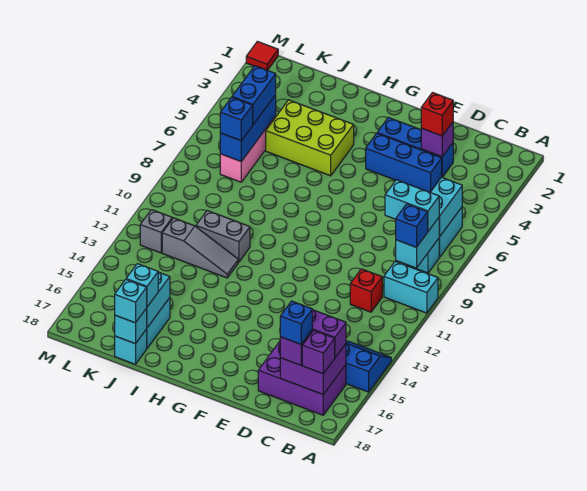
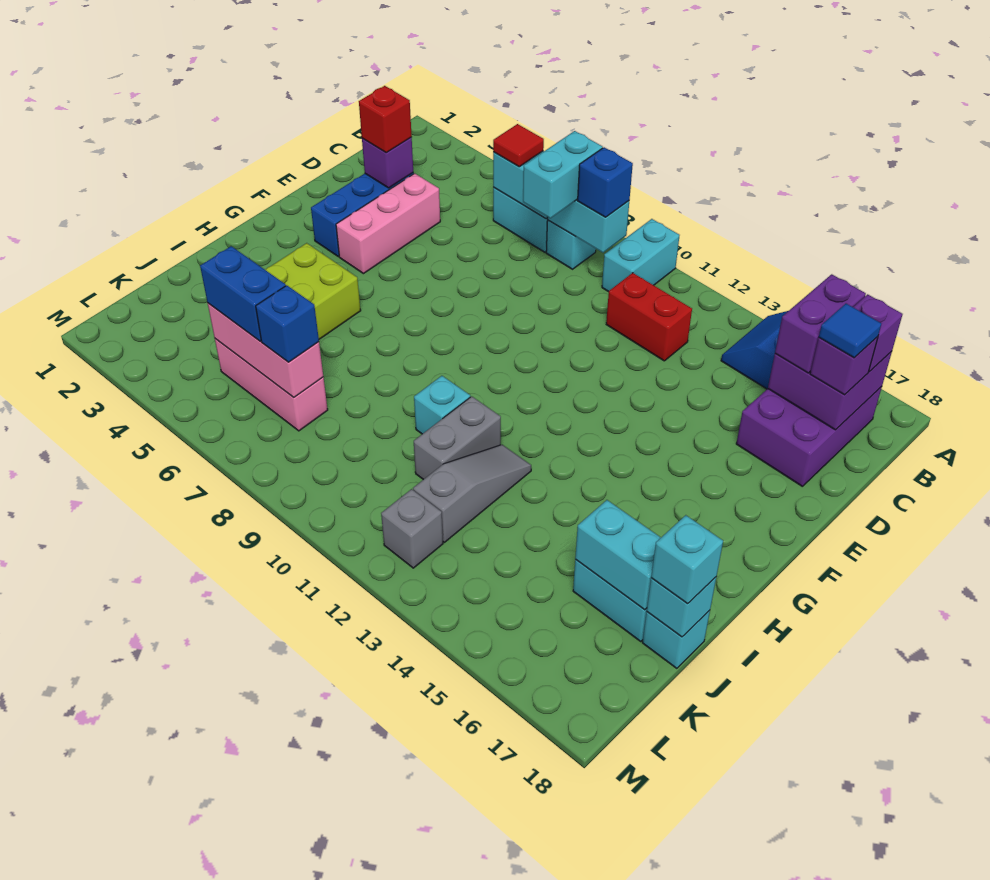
red brick C11 level 1 -> red brick C11:C12 level 1
blue brick C17 level 4 -> blue tile C17 level 4
blue brick D4:F4 level 1 -> pink brick D4:F4 level 1
cyan brick J17 level 3 -> cyan brick I10 level 1
blue brick K5:K7 level 2 -> pink brick K5:K7 level 2
red tile M1 level 1 -> red tile B6 level 3

